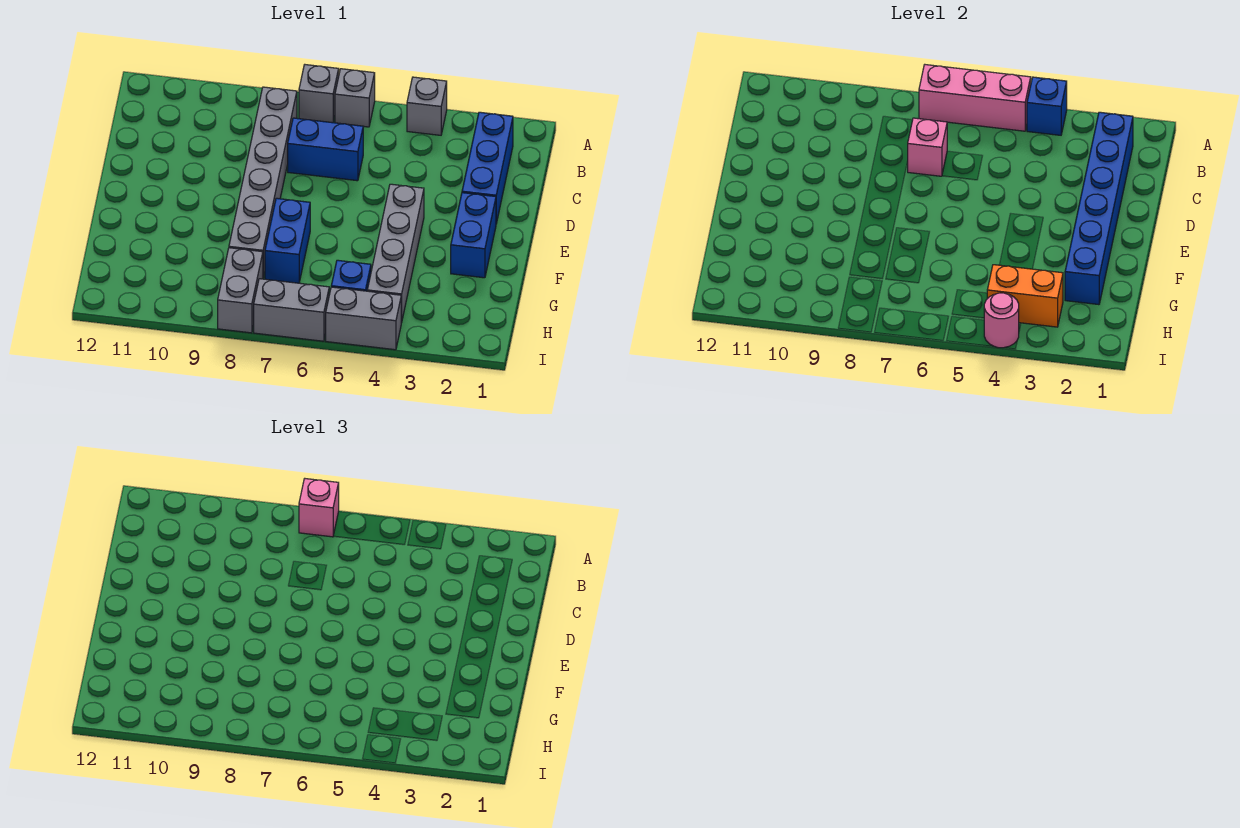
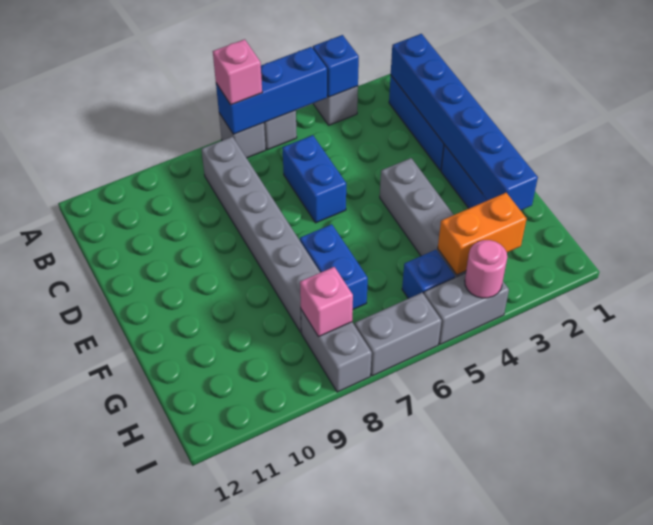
pink brick A5:A7 level 2 -> blue brick A5:A7 level 2
blue brick C6:C7 level 1 -> blue brick C6:D6 level 1
pink brick C7 level 2 -> pink brick H8 level 2

